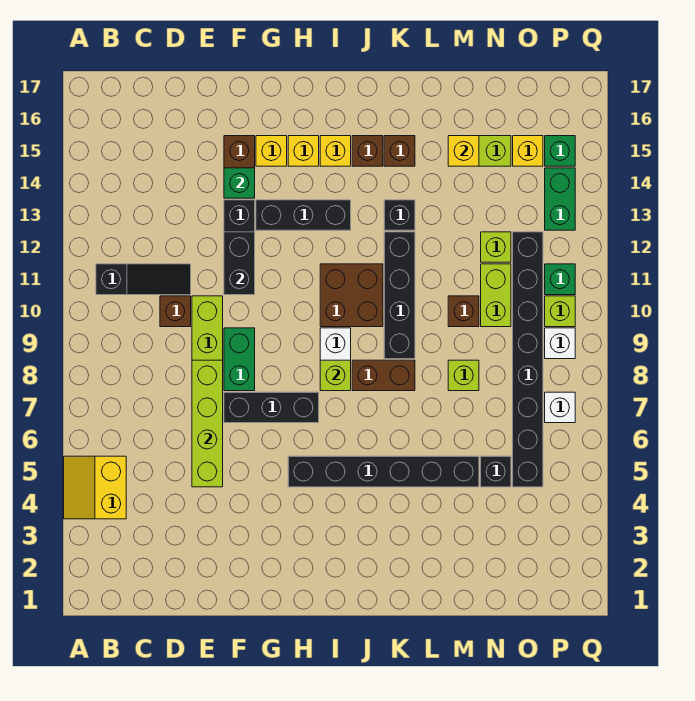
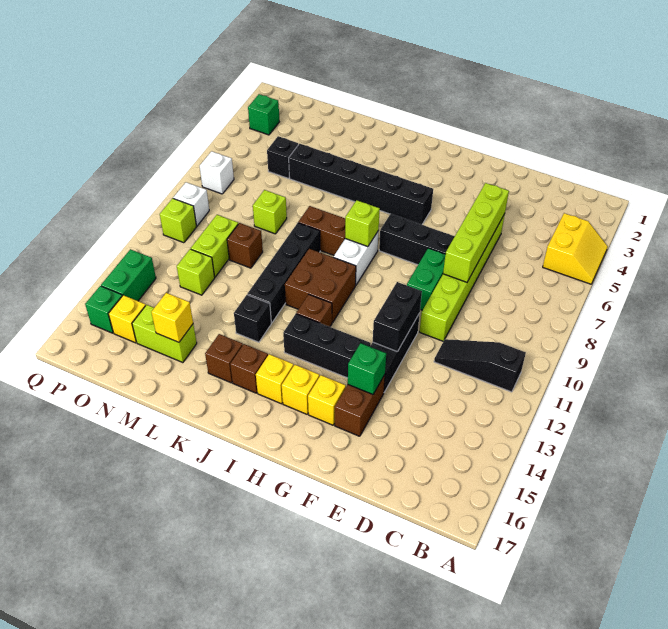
brown brick D10 level 1 -> brown brick I12 level 1
black brick O5:O12 level 1 -> none
green brick P11 level 1 -> green brick P3 level 1

